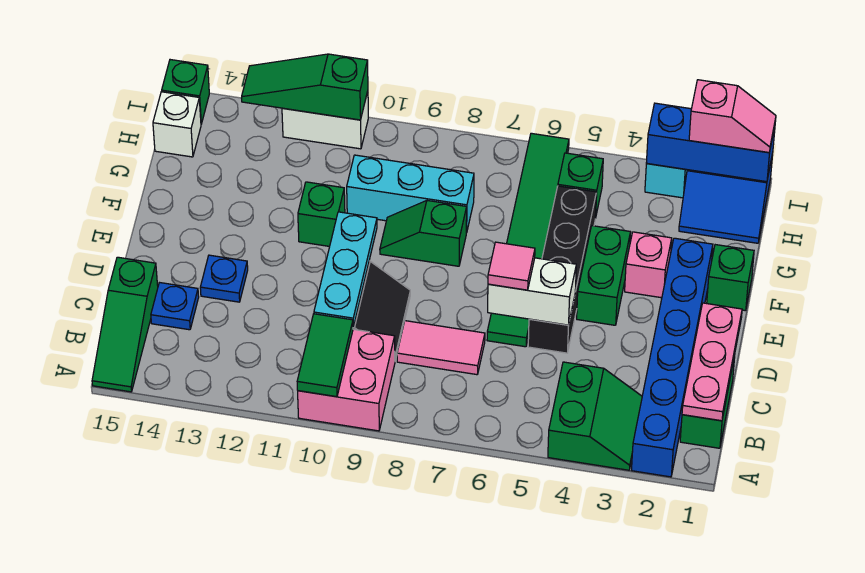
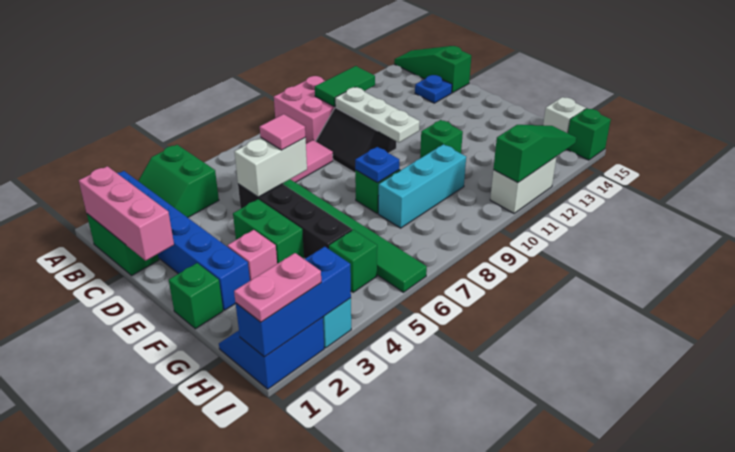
green tile A10:B10 level 2 -> green tile B10:B11 level 2
pink plate B1:D1 level 2 -> pink brick B1:D1 level 2
cyan plate C10:E10 level 2 -> white plate C10:E10 level 2
blue plate D13 level 1 -> blue plate F8 level 2
pink slope I1:I2 level 3 top 2 -> pink plate I1:I2 level 3

